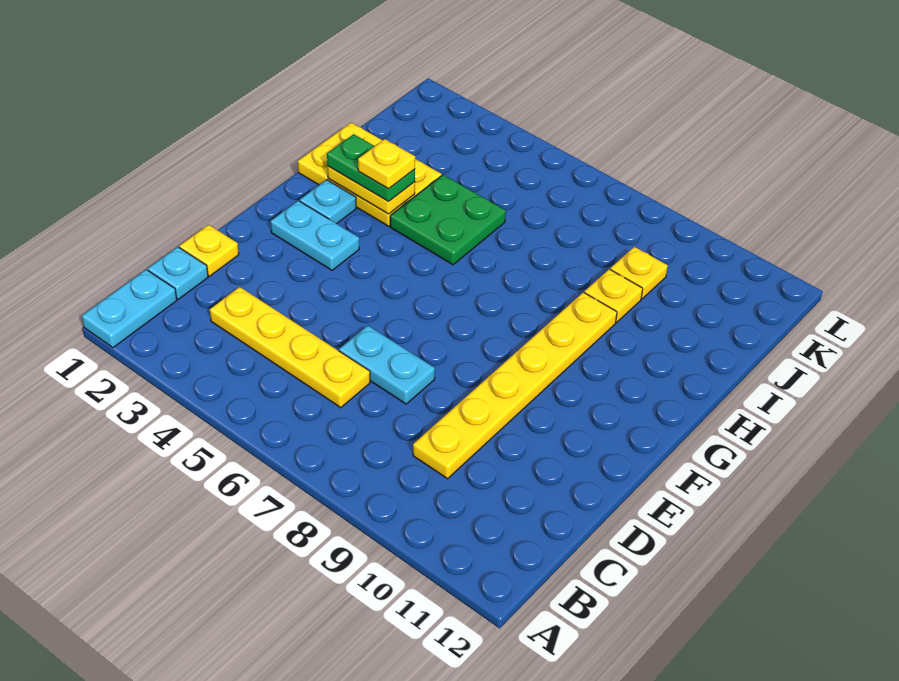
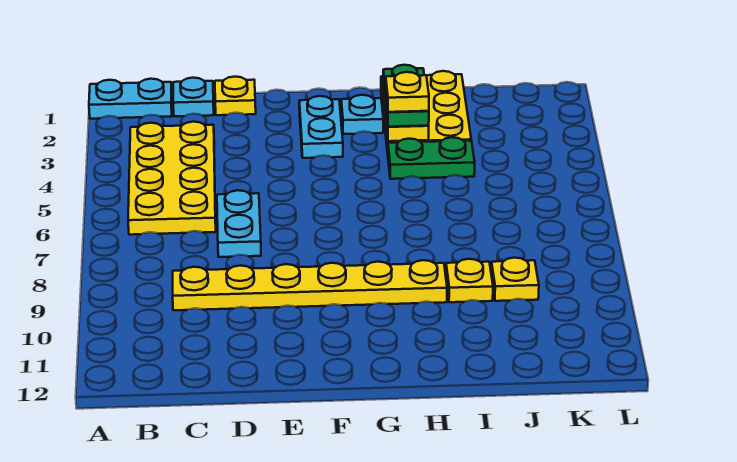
yellow plate C3:C6 level 1 -> yellow plate B3:C6 level 1
green plate H4:I5 level 1 -> green plate H4:I4 level 1

